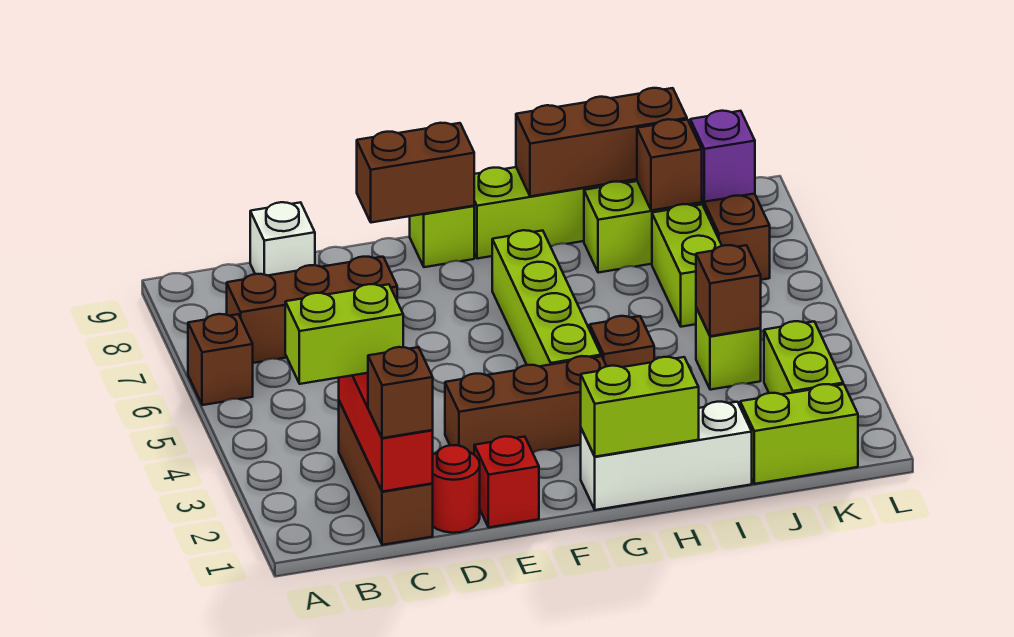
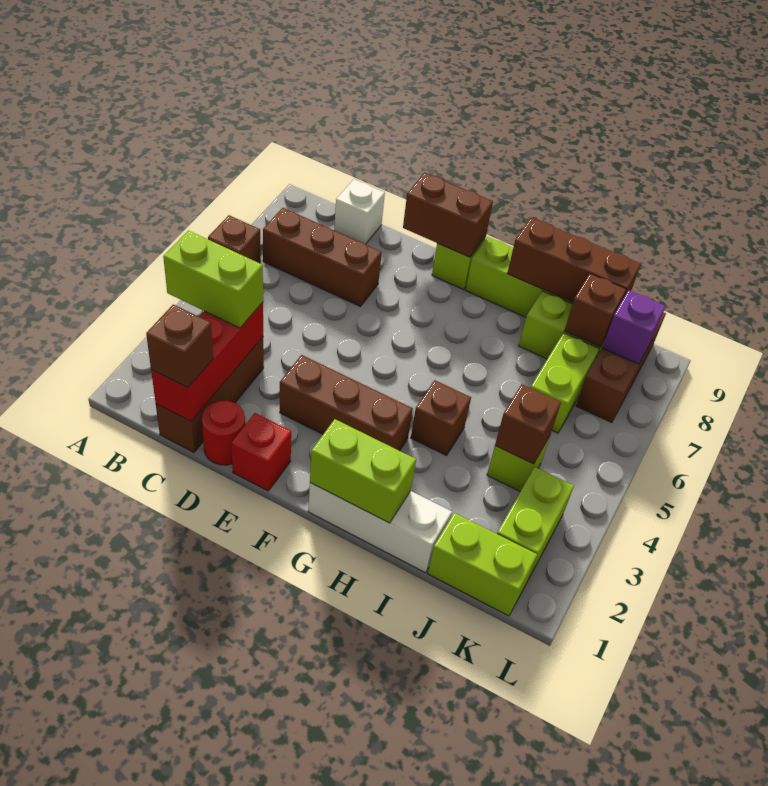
lime brick G4:G7 level 1 -> none

